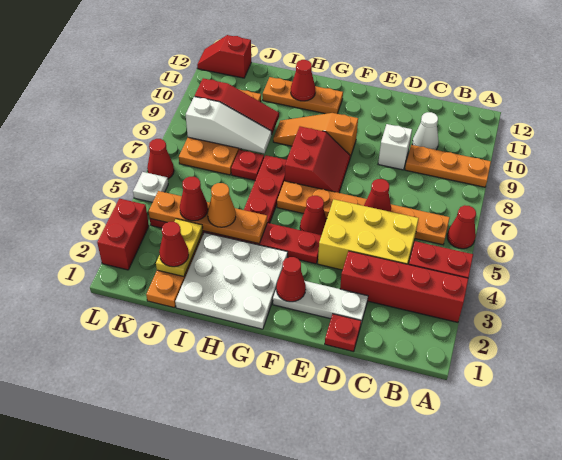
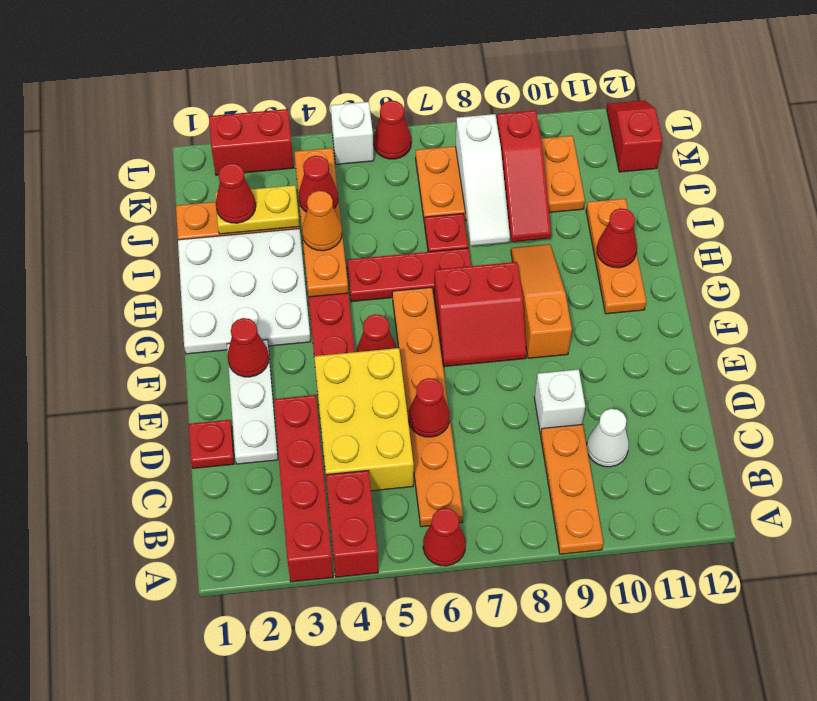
white plate L5 level 1 -> white brick L5 level 1

